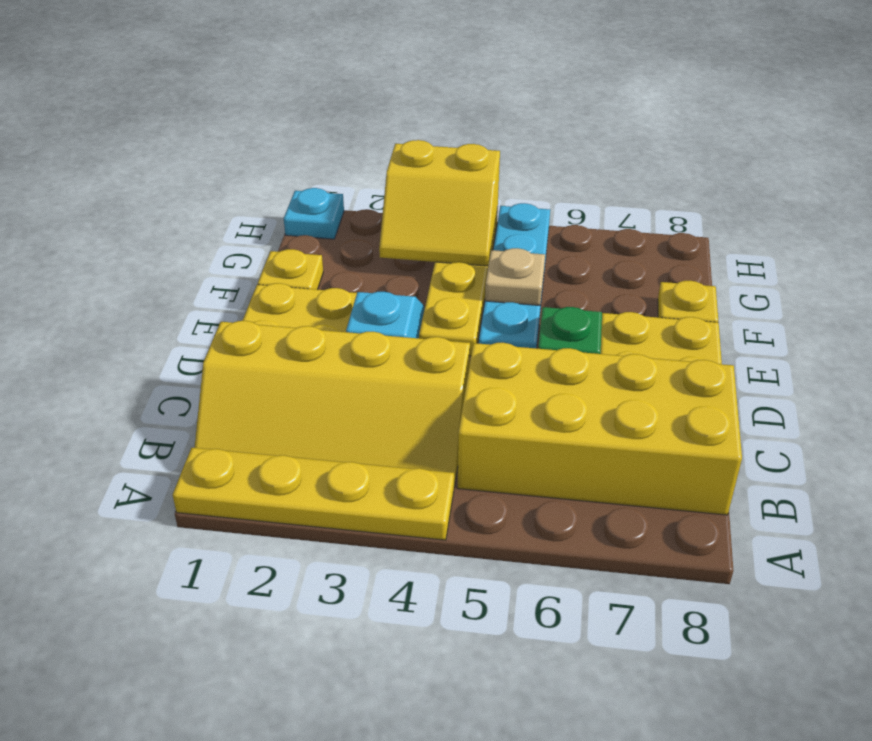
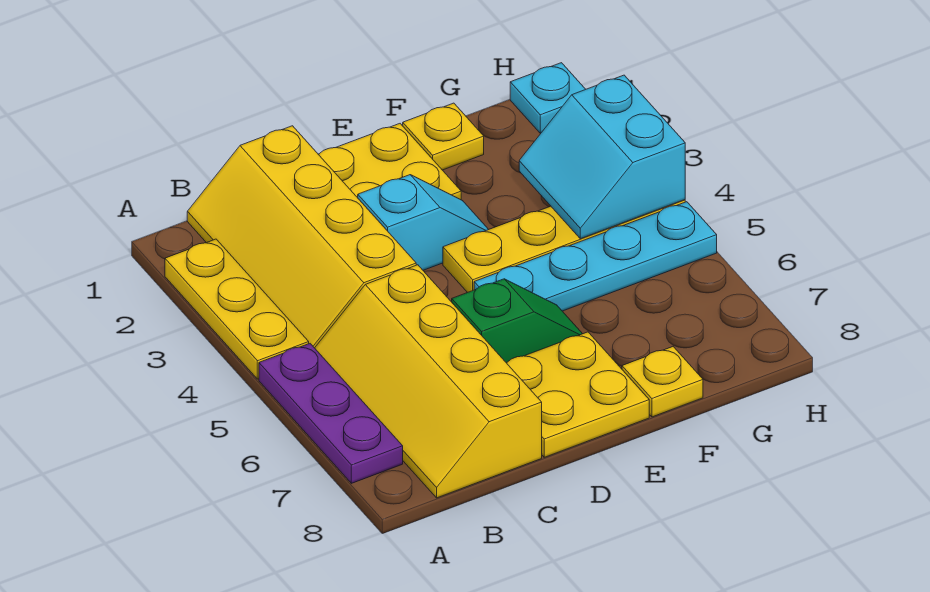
yellow plate A1:A4 level 1 -> yellow plate A2:A4 level 1
none -> purple plate A5:A7 level 1
yellow brick B5:C8 level 1 -> yellow slope B5:C8 level 1 top C
tan plate F5 level 2 -> none
yellow slope G3:H4 level 2 top H -> cyan slope G3:H4 level 2 top H

